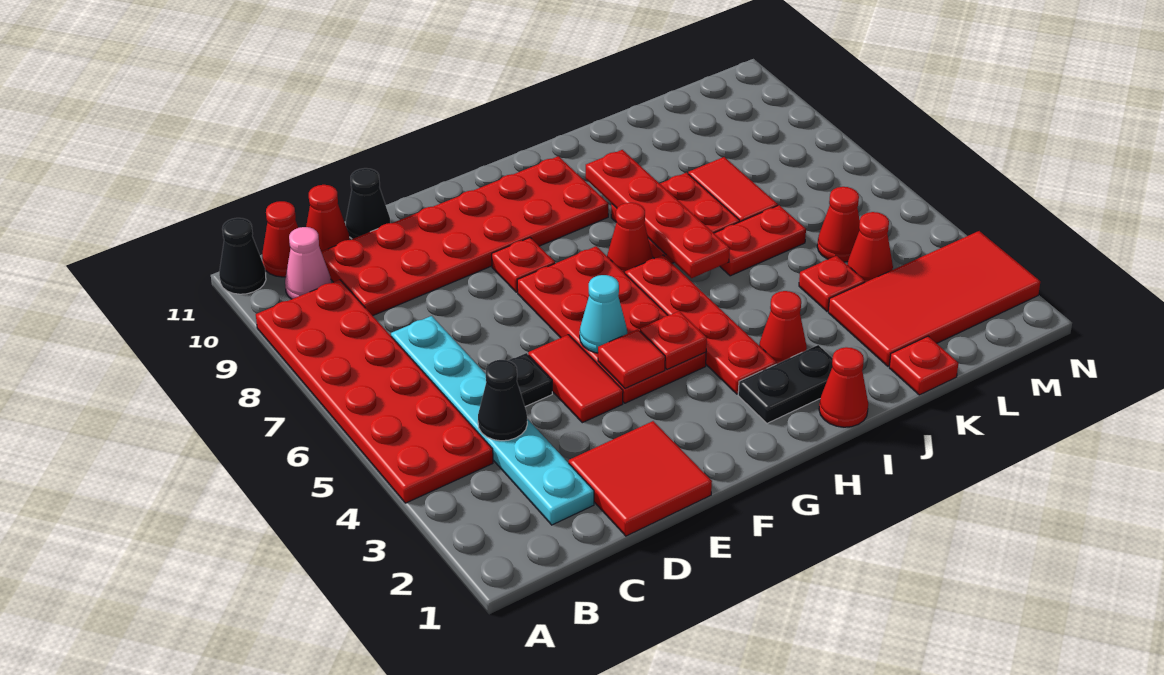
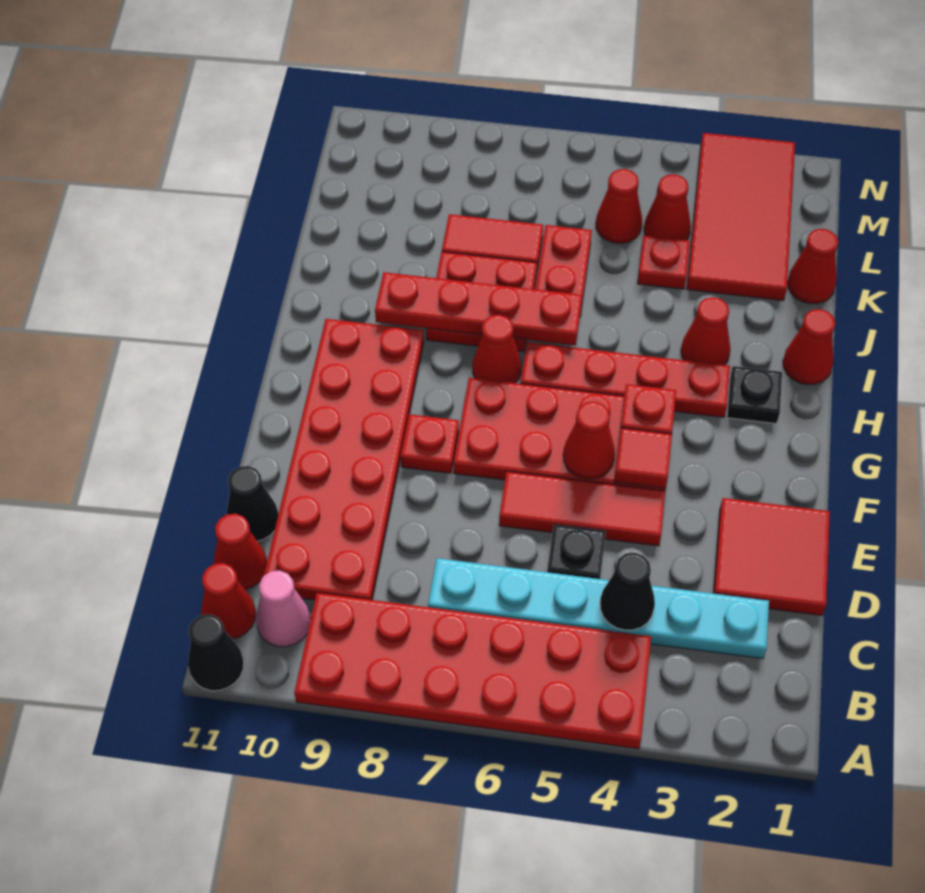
red tile E4:E5 level 1 -> red tile E4:E6 level 1
cyan cone F5 level 2 -> red cone F5 level 2
black plate H2:I2 level 1 -> black plate H2 level 1
red plate K1 level 1 -> red cone K1 level 1

